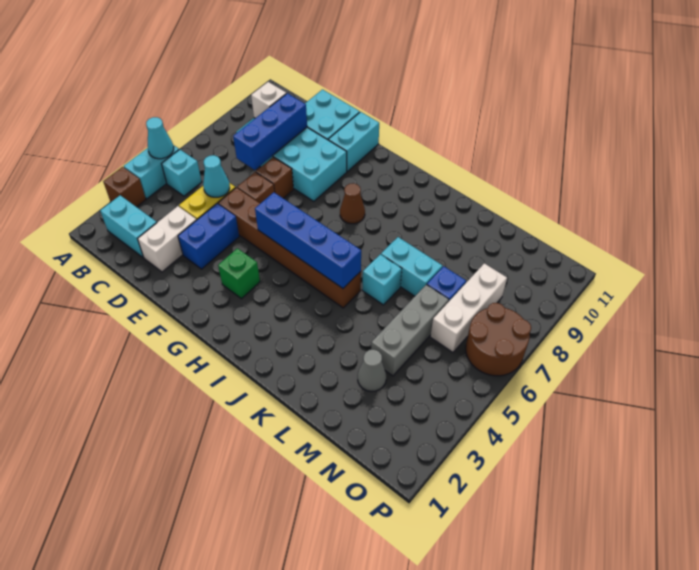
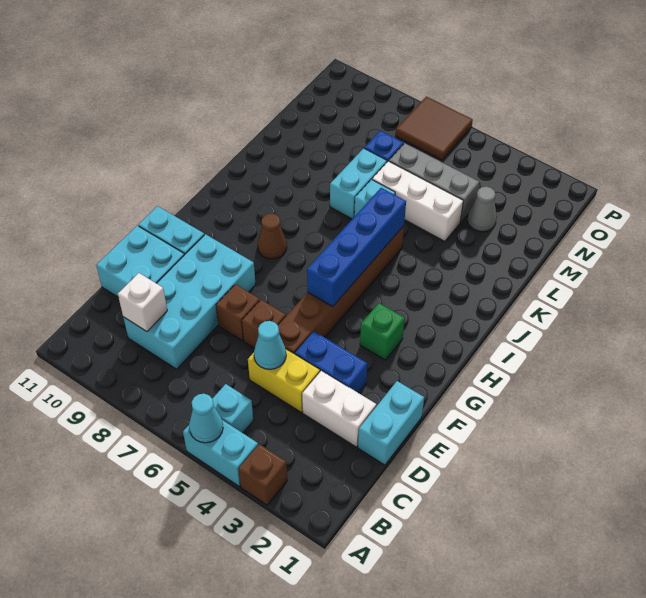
cyan brick B2:C2 level 1 -> cyan brick D1:E1 level 1
blue brick D7:D9 level 2 -> none
white brick N6:N8 level 1 -> white brick L4:L6 level 1
brown round brick O6:P7 level 1 -> brown tile O6:P7 level 1

